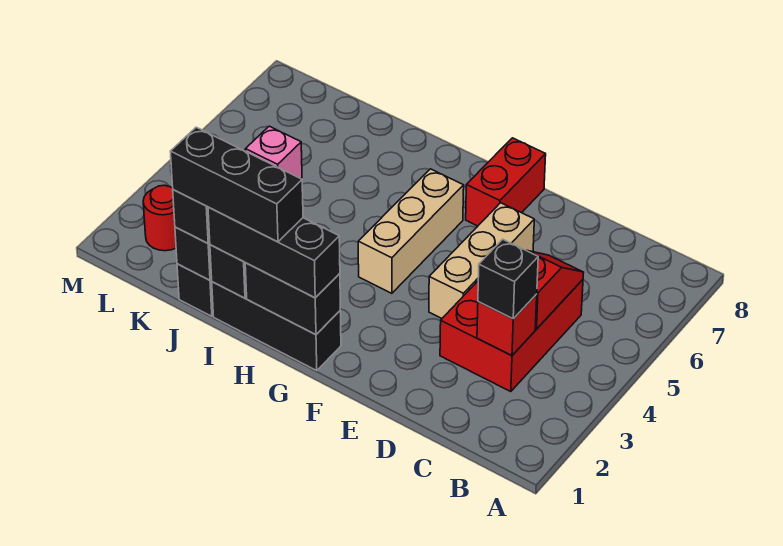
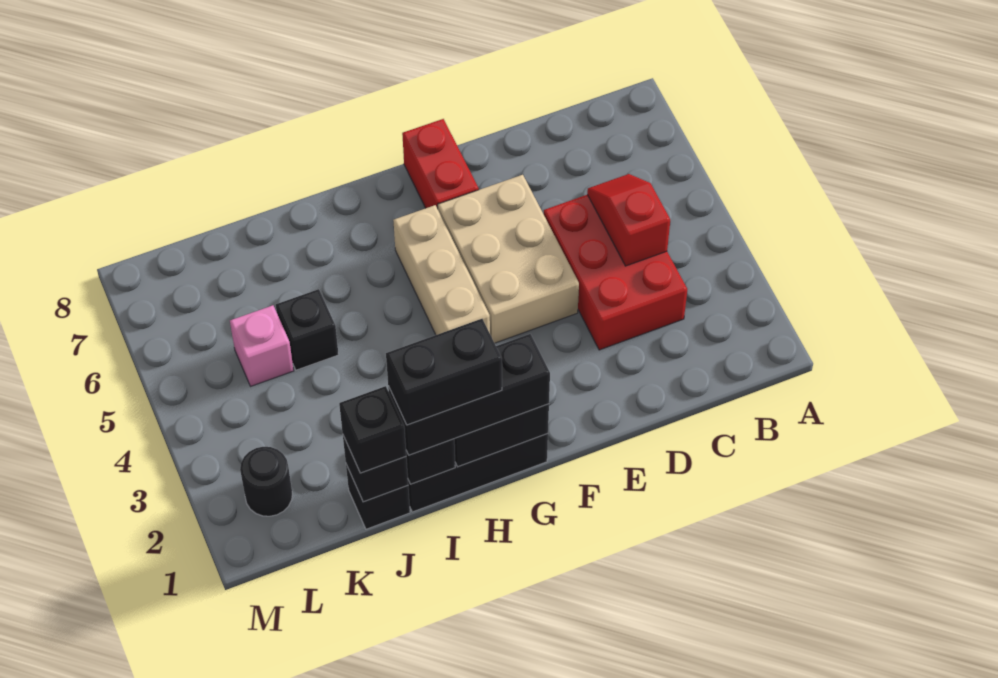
red brick C3 level 2 -> none
black brick C3 level 3 -> black brick J5 level 1
tan brick E4:E6 level 1 -> tan brick E4:F6 level 1
black brick H1:J1 level 4 -> black brick H1:I1 level 4
red round brick L2 level 1 -> black round brick L2 level 1

